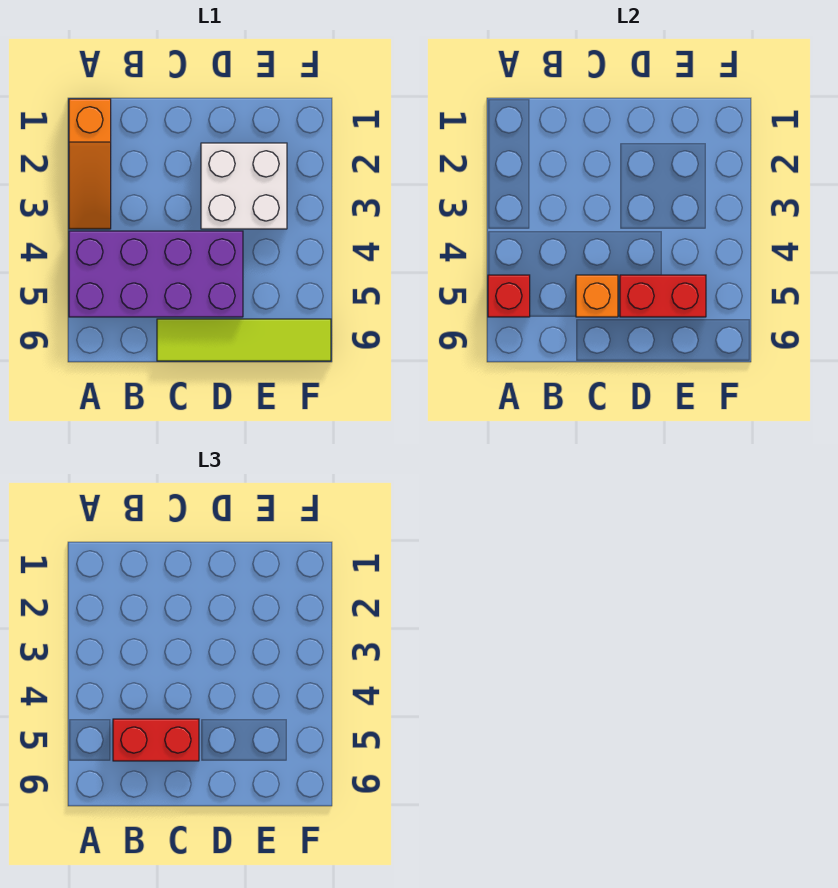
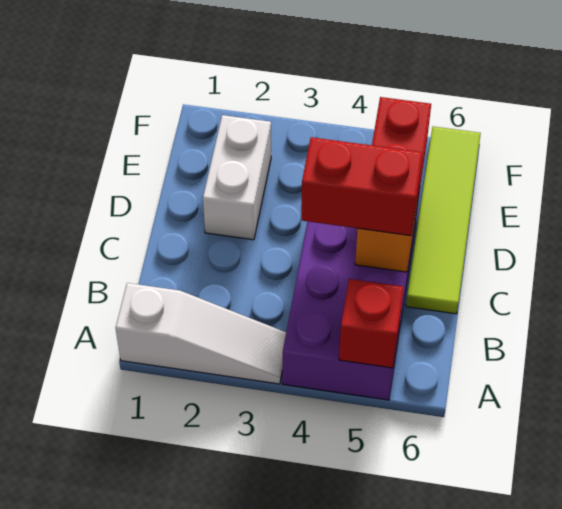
orange slope A1:A3 level 1 top 1 -> white slope A1:A3 level 1 top 1
red brick B5:C5 level 3 -> red brick C4:C5 level 3
white brick D2:E3 level 1 -> white brick D2:E2 level 1

